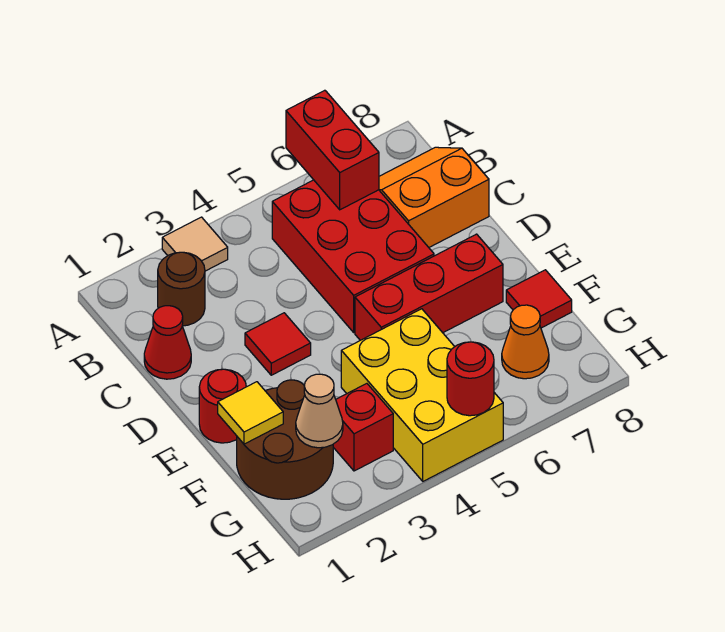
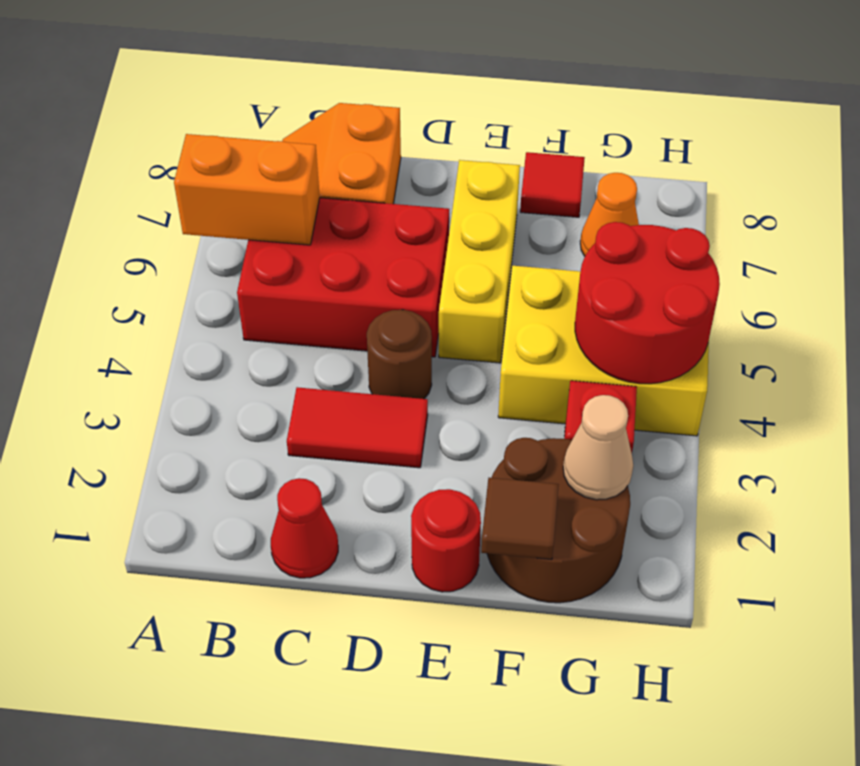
tan tile A3 level 1 -> none
red brick A6:B6 level 2 -> orange brick A6:B6 level 2
brown round brick B2 level 1 -> brown round brick D4 level 1
red tile D3 level 1 -> red tile C3:D3 level 1
red brick E5:E7 level 1 -> yellow brick E5:E7 level 1
yellow tile F1 level 2 -> brown tile F1 level 2
red round brick H5 level 2 -> red round brick G4:H5 level 2

